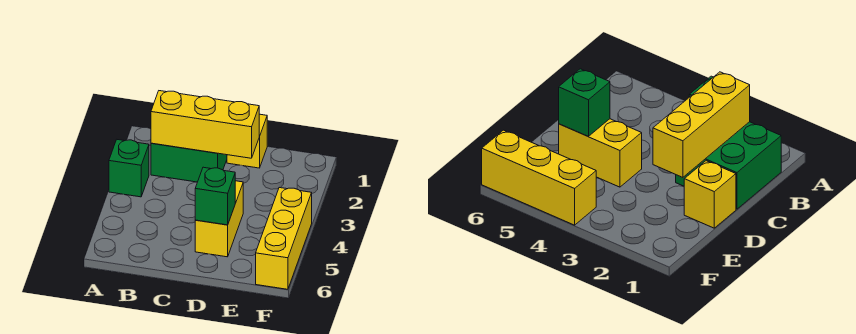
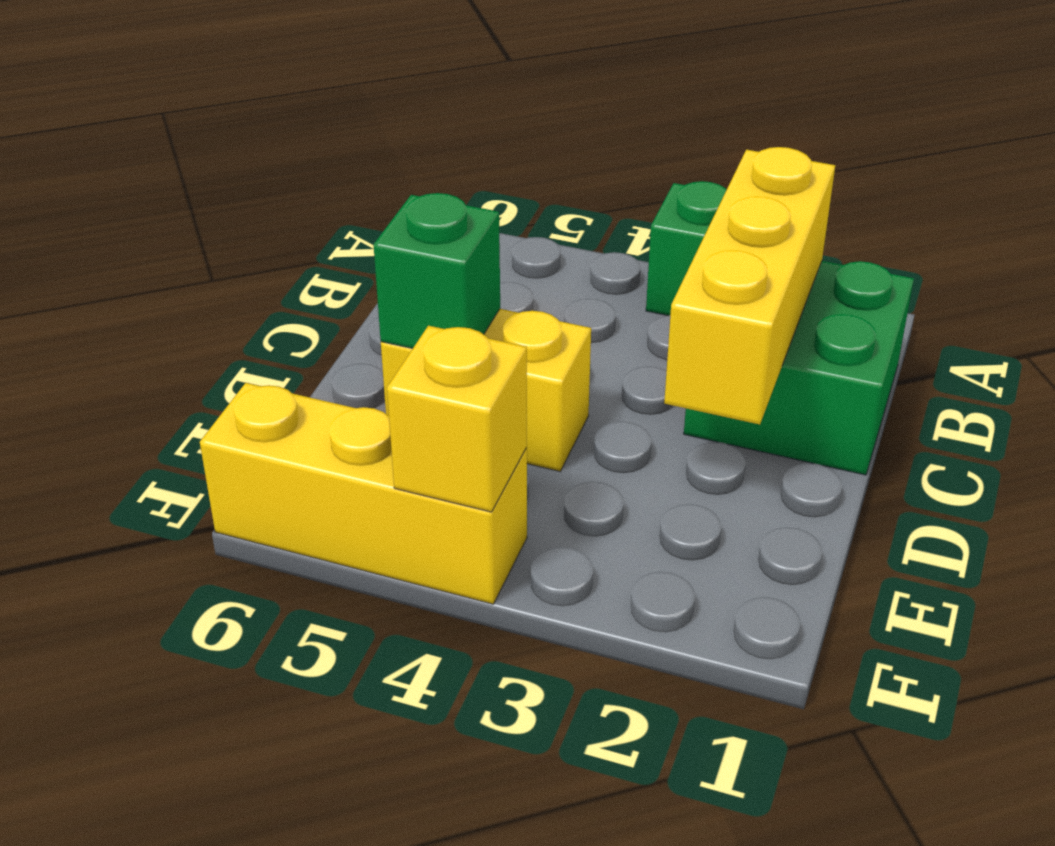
yellow brick D1 level 1 -> yellow brick F4 level 2

